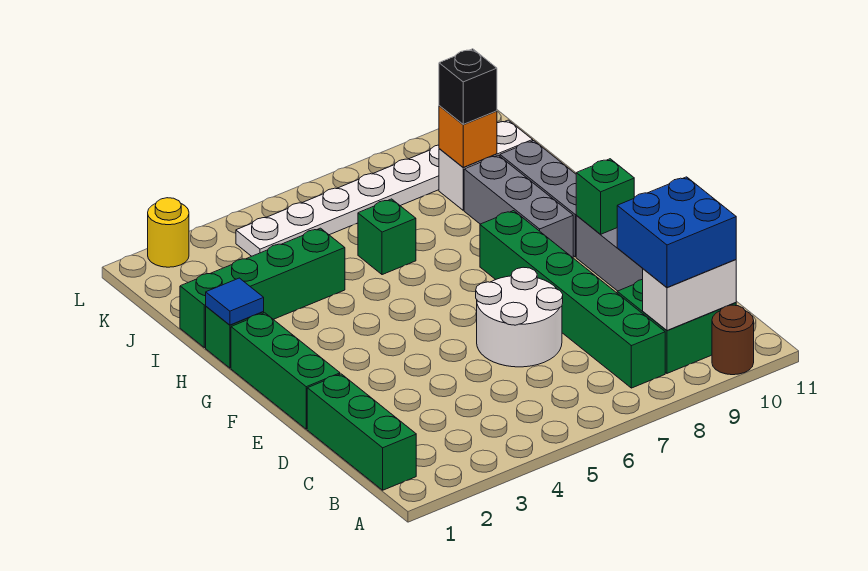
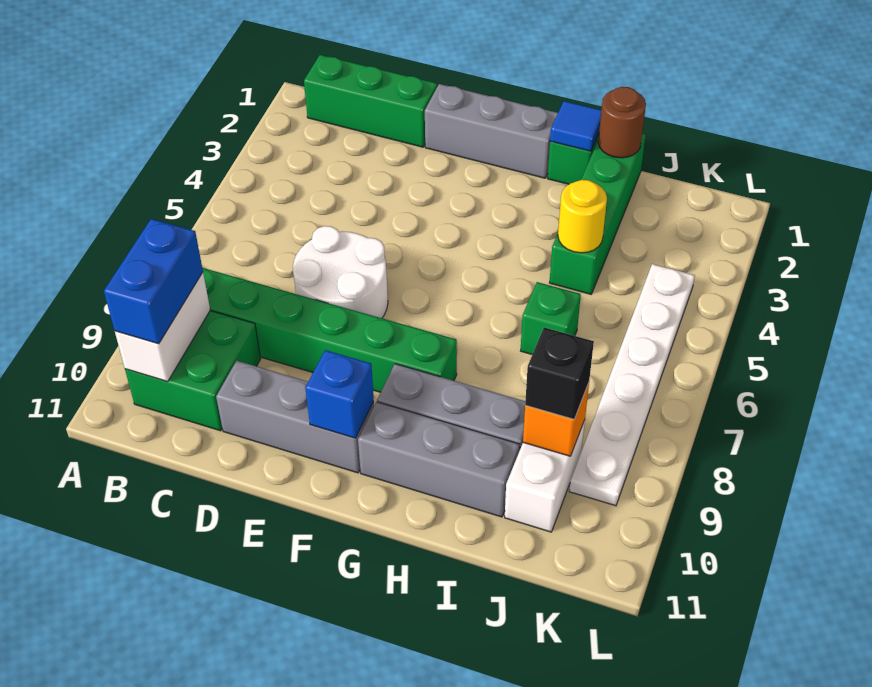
brown round brick A10 level 1 -> brown round brick I1 level 2
blue brick B9:C10 level 3 -> blue brick B9:B10 level 3
green brick E1:G1 level 1 -> grey brick E1:G1 level 1
green brick F10 level 2 -> blue brick F10 level 2
yellow round brick L2 level 1 -> yellow round brick I4 level 2

